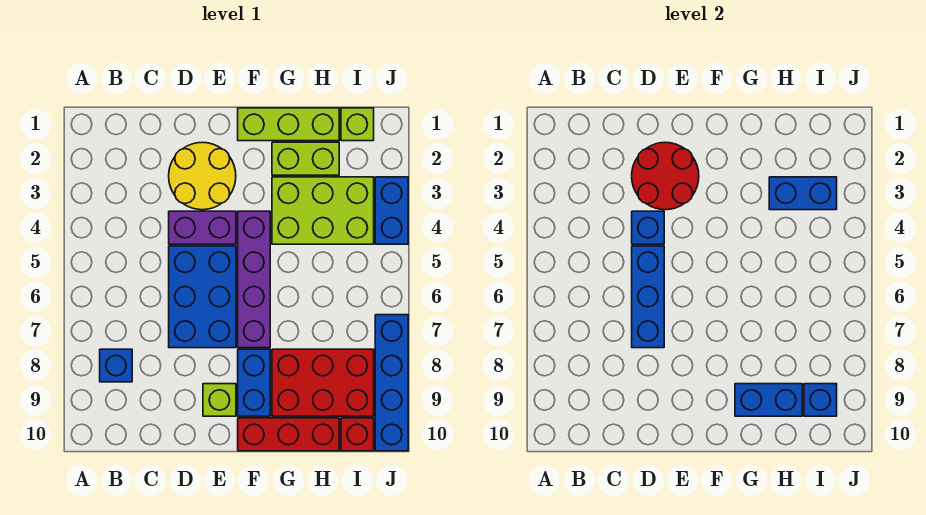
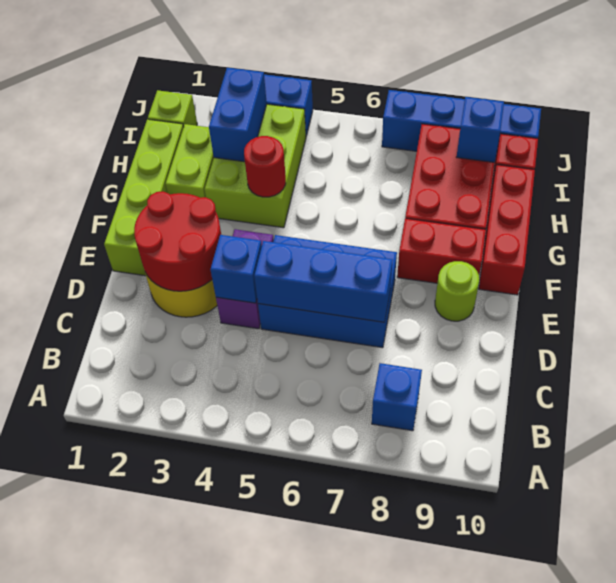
lime brick E9 level 1 -> lime round brick E9 level 1
lime brick F1:H1 level 1 -> lime brick E1:H1 level 1
purple brick F4:F7 level 1 -> none
blue brick F8:F9 level 1 -> red brick F8:F9 level 1
none -> red round brick G4 level 2
blue brick G9:H9 level 2 -> none

